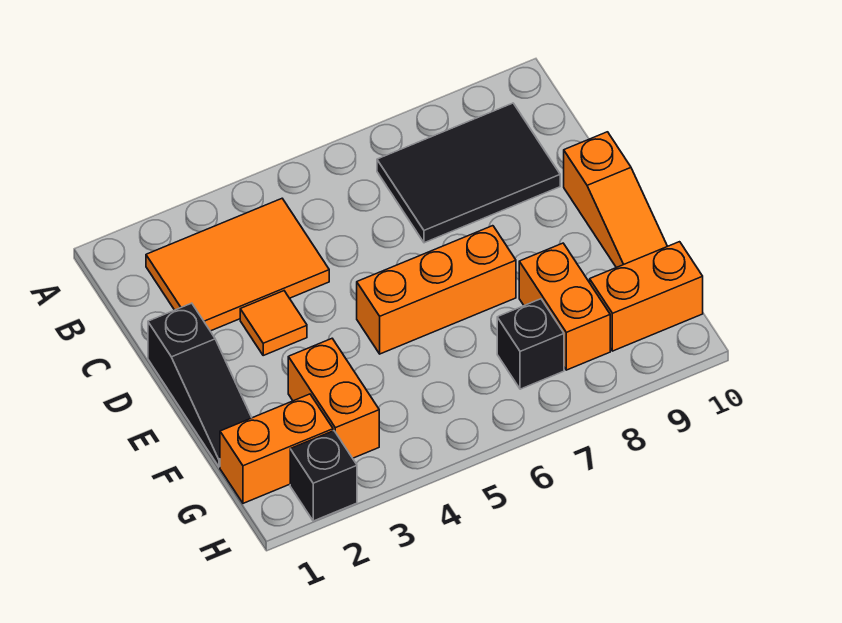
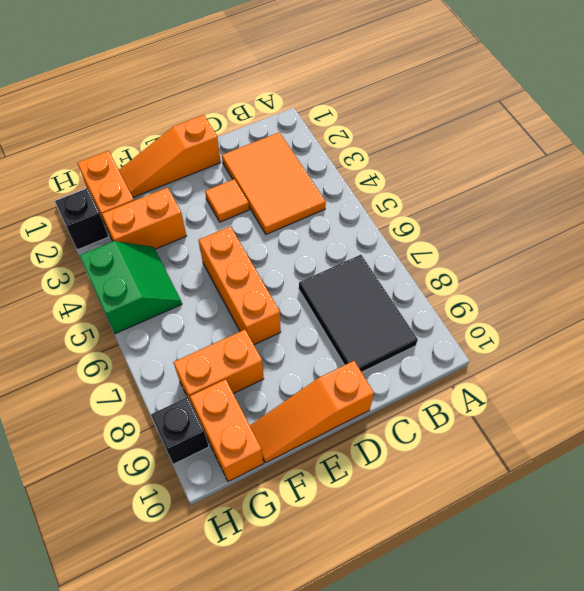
black slope D1:F1 level 1 top D -> orange slope D1:F1 level 1 top D
none -> green slope G4:H5 level 1 top H
black brick G7 level 1 -> black brick H9 level 1

